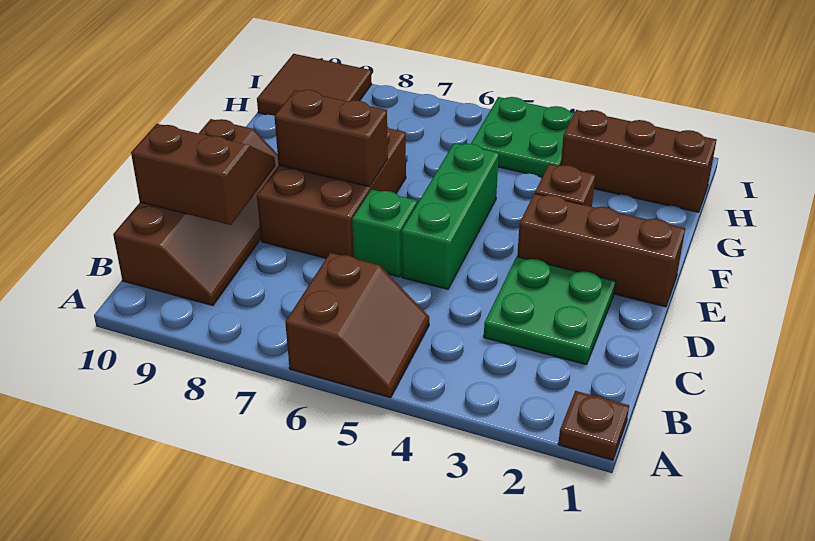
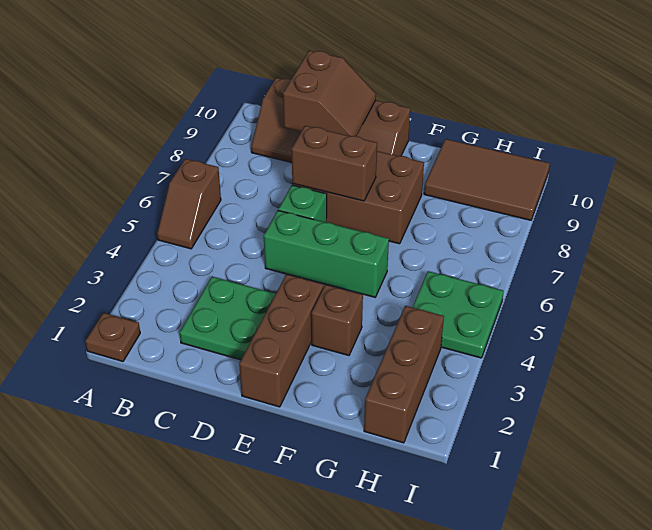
brown slope A5:B6 level 1 top 6 -> brown slope A5:A6 level 1 top 6
brown brick E7:E8 level 2 -> brown brick D7:E7 level 2
brown tile H9:I10 level 1 -> brown tile G9:I10 level 1

